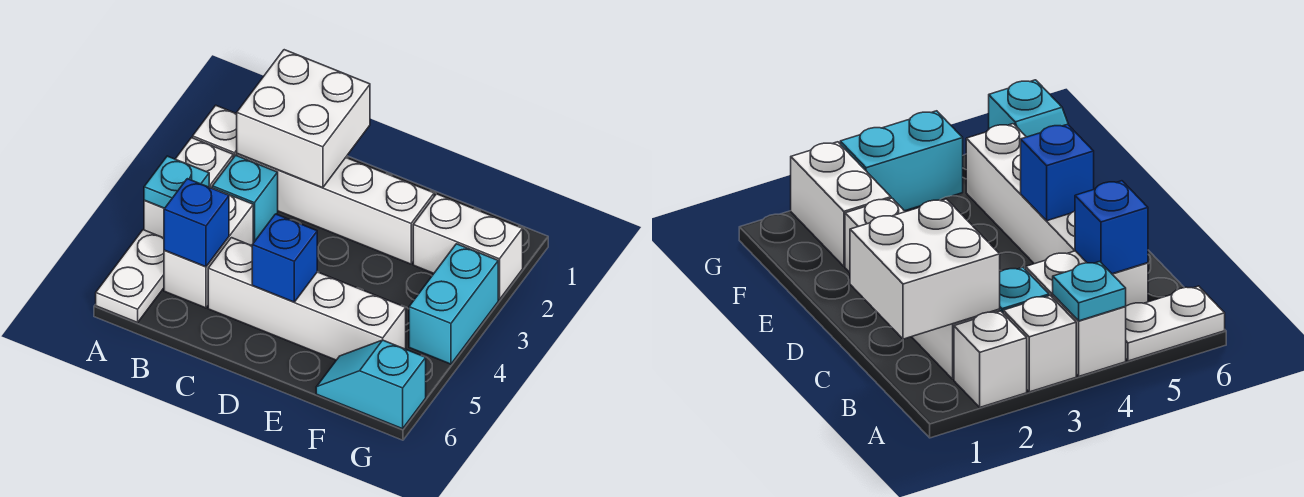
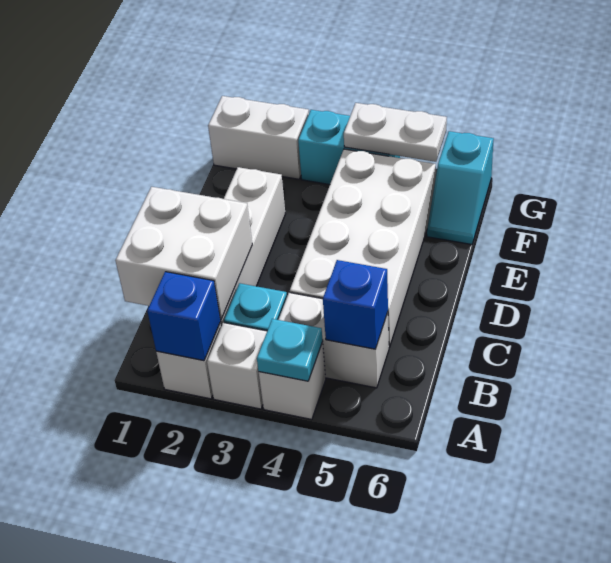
white plate A5:A6 level 1 -> white plate G4:G5 level 2
white brick C5:F5 level 1 -> white brick C4:F5 level 1
blue brick D5 level 2 -> blue brick A2 level 2
white brick F2:G2 level 1 -> white brick G1:G2 level 1

